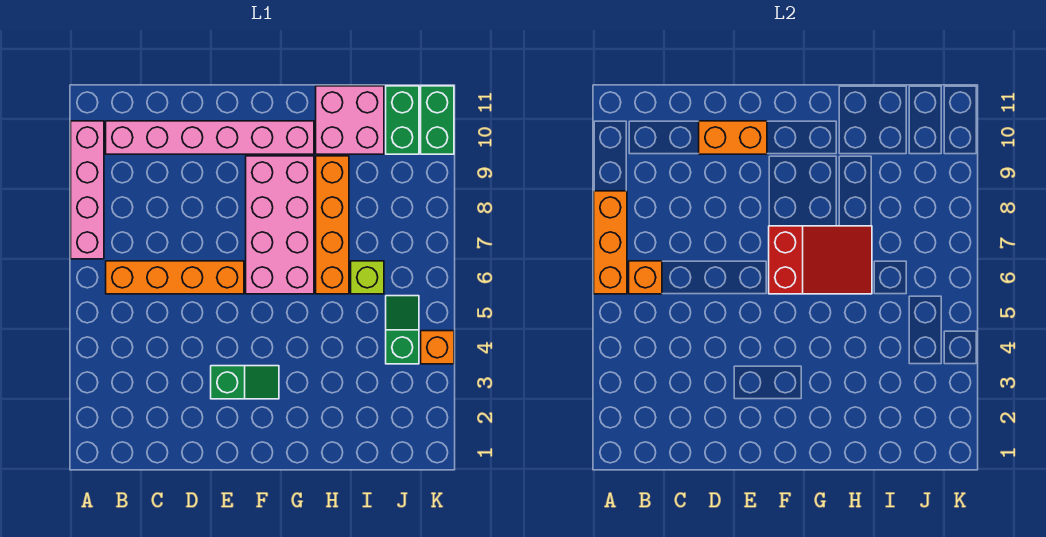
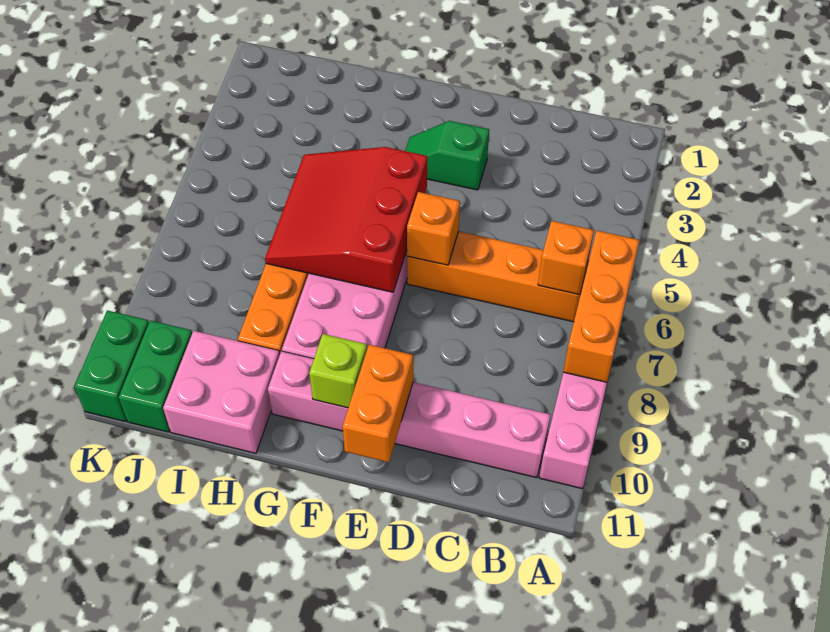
orange brick D10:E10 level 2 -> orange brick E10:E11 level 2
red slope F6:H7 level 2 top F -> red slope F5:H7 level 2 top F
lime brick I6 level 1 -> lime brick F10 level 2
green slope J4:J5 level 1 top 4 -> none
orange brick K4 level 1 -> orange brick E6 level 2

